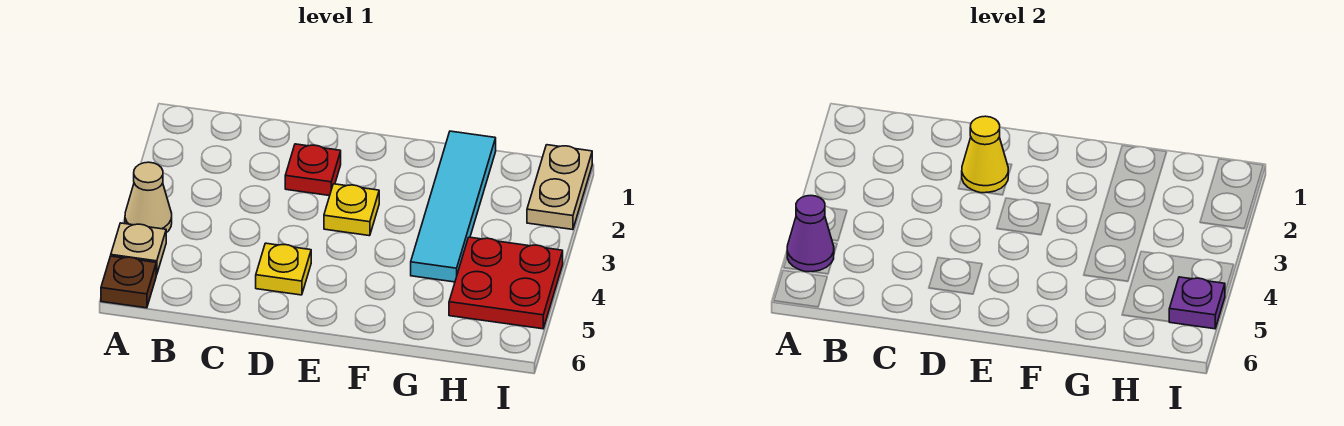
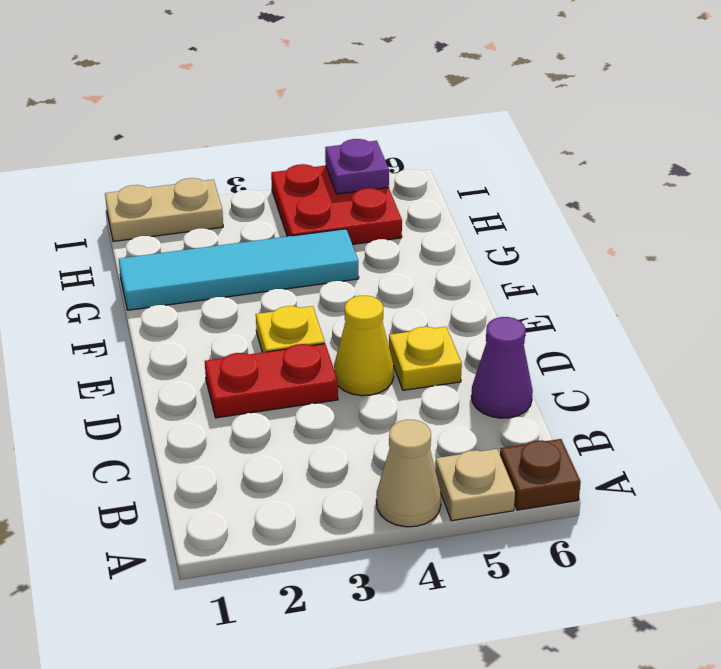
purple cone A5 level 2 -> purple cone C6 level 1
red plate D2 level 1 -> red plate D2:D3 level 1
yellow cone D2 level 2 -> yellow cone D4 level 1

